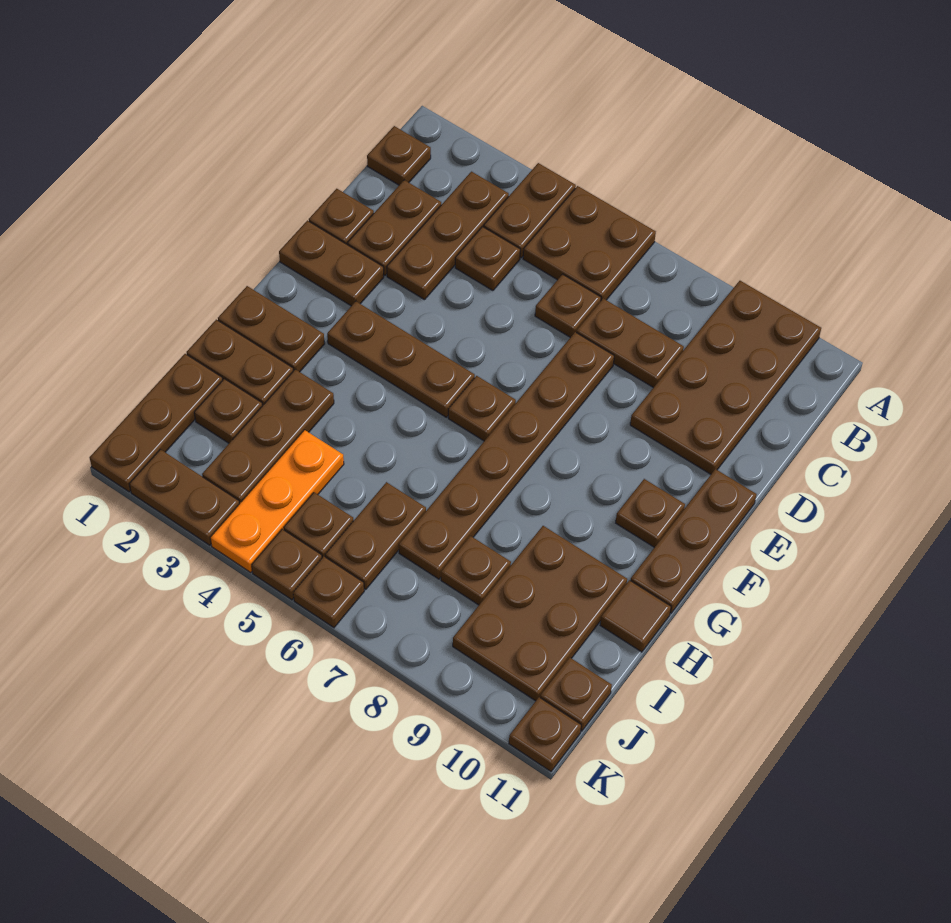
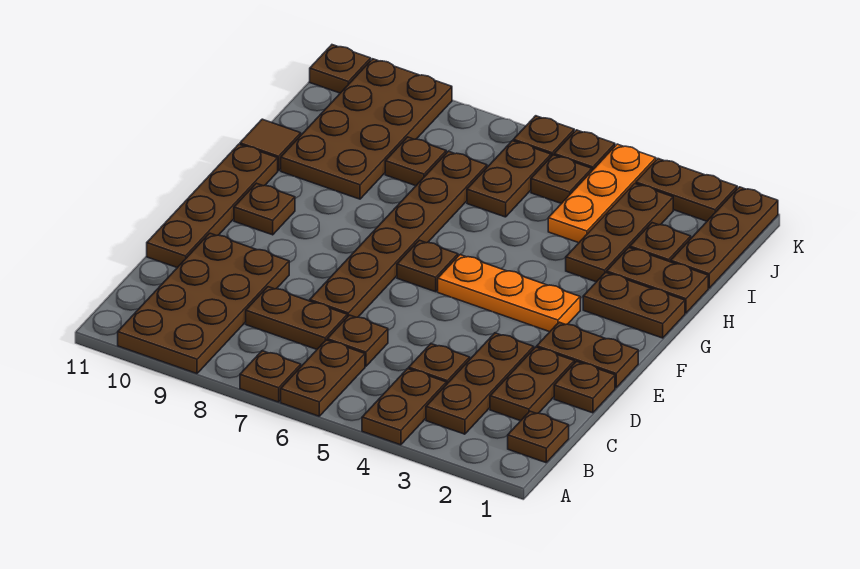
brown plate A5:B6 level 1 -> brown plate A6:B6 level 1
brown plate E11:G11 level 1 -> brown plate D11:G11 level 1
brown plate F3:F5 level 1 -> orange plate F3:F5 level 1
brown plate H9:J10 level 1 -> brown plate H9:K10 level 1
brown plate J11 level 1 -> brown plate A7 level 1

